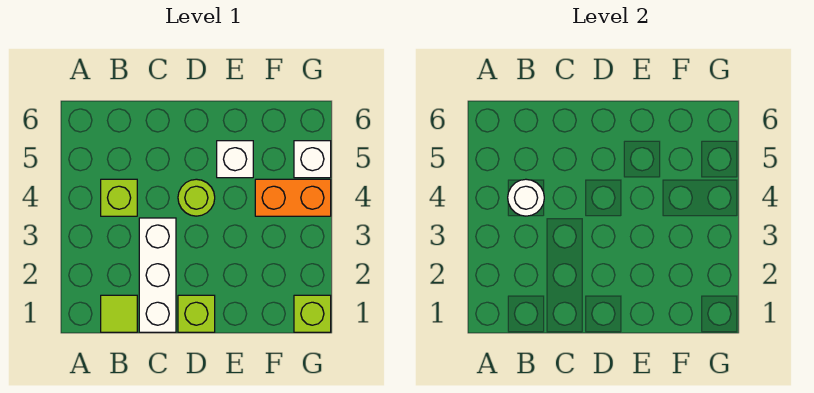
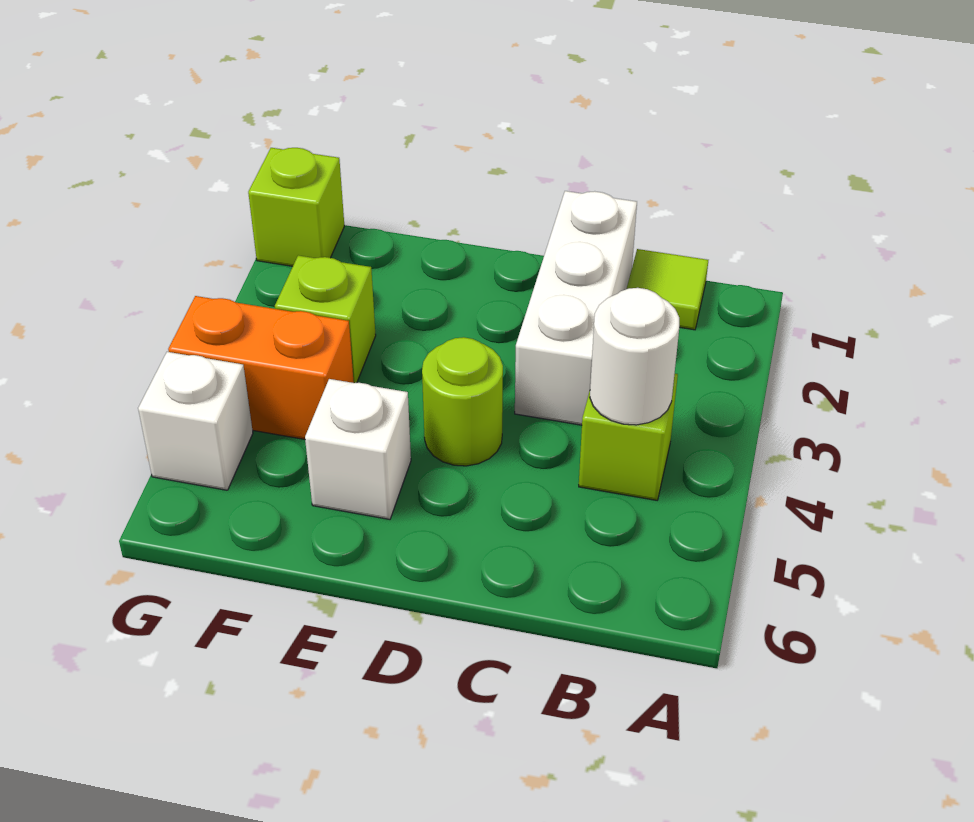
lime brick D1 level 1 -> lime brick F3 level 1

